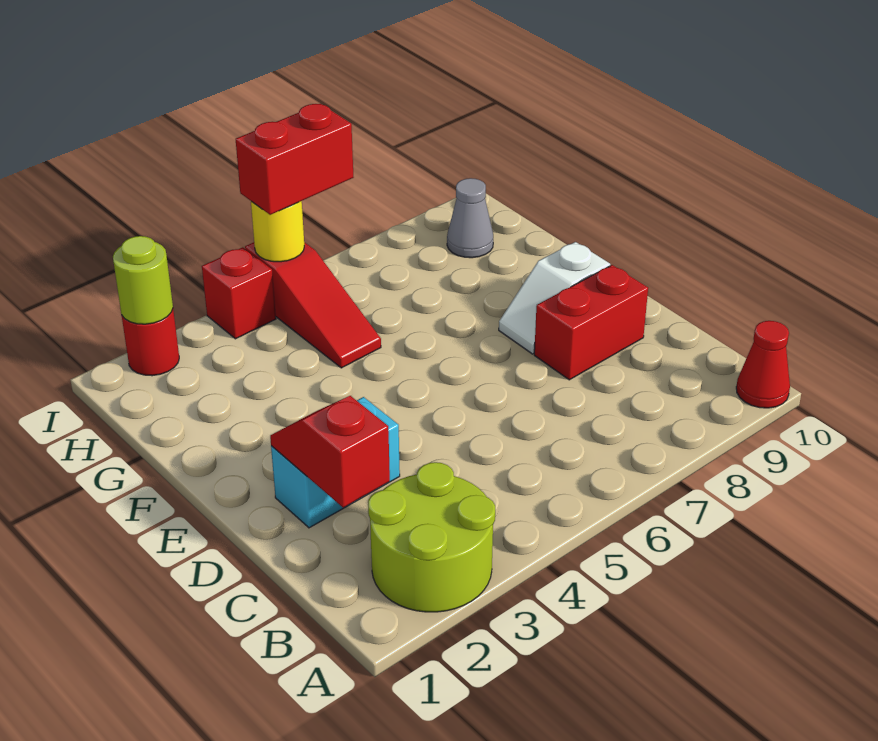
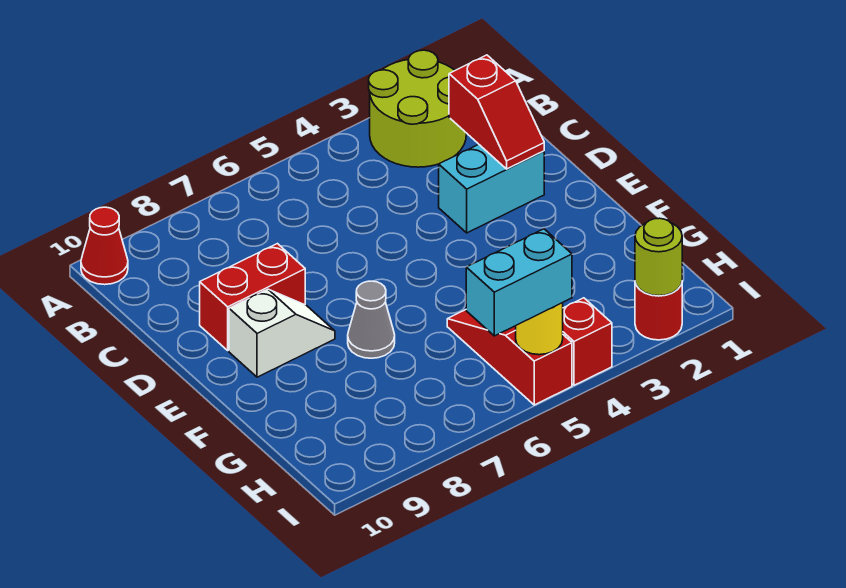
grey cone H9 level 1 -> grey cone F7 level 1
red brick I5:I6 level 3 -> cyan brick I5:I6 level 3

